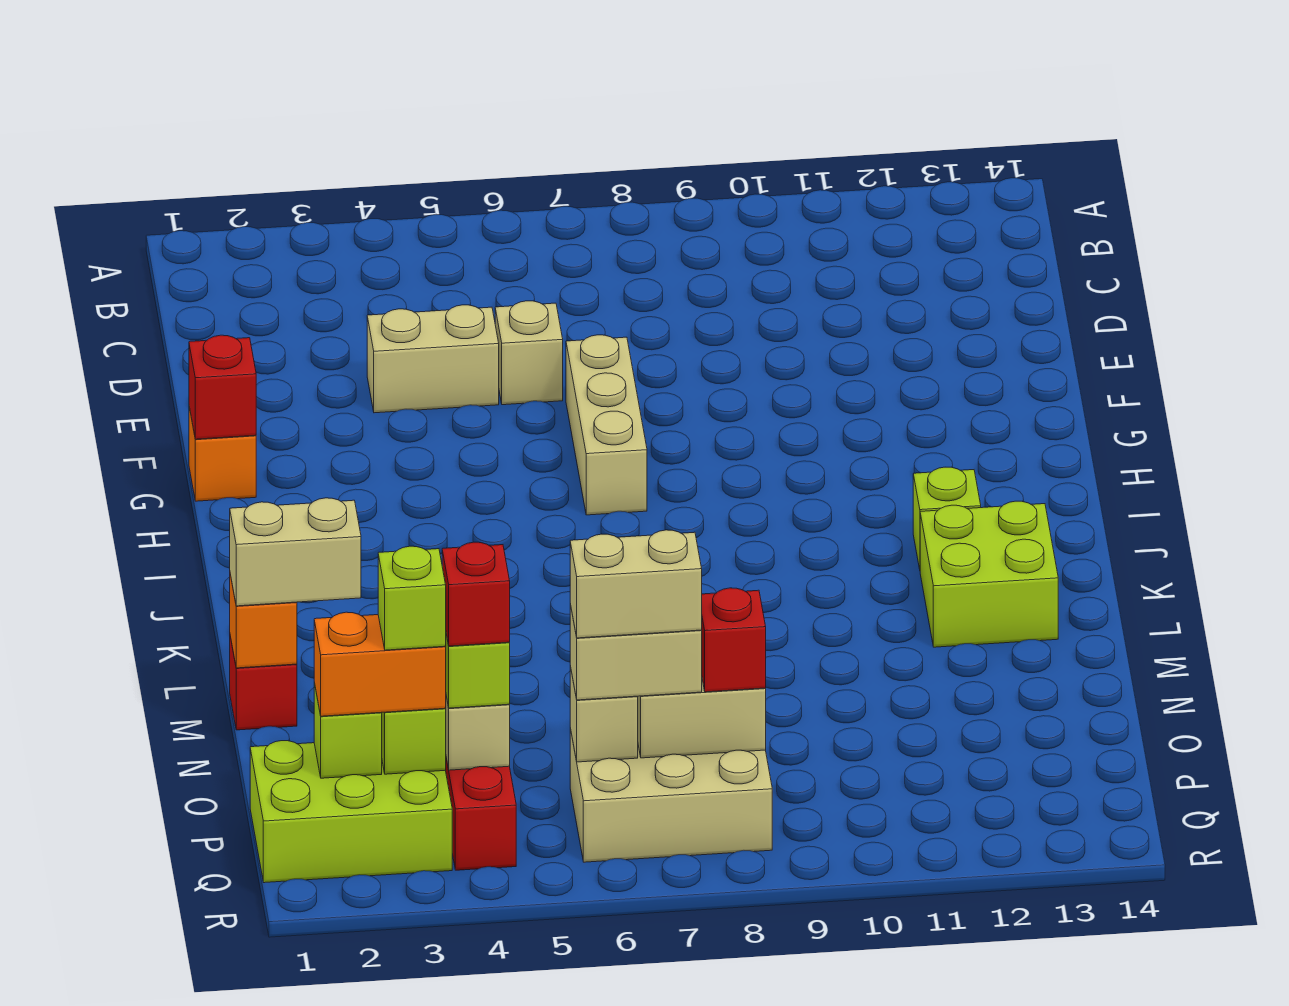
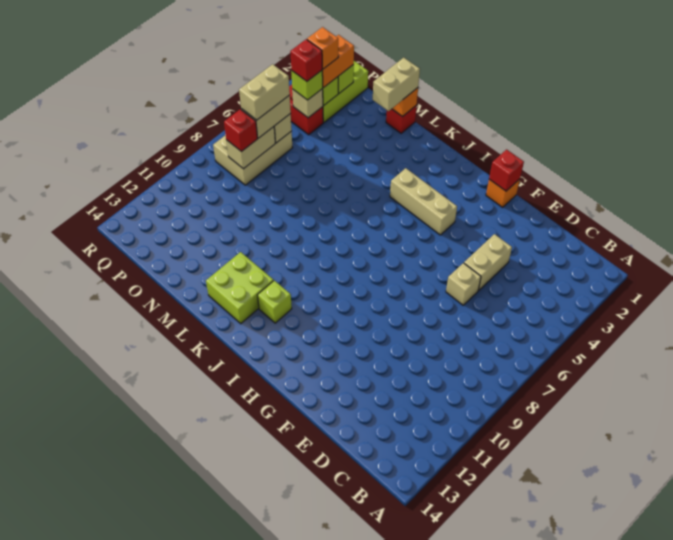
tan brick F7:H7 level 1 -> tan brick H4:J4 level 1
lime brick P3 level 4 -> orange brick P3 level 4

